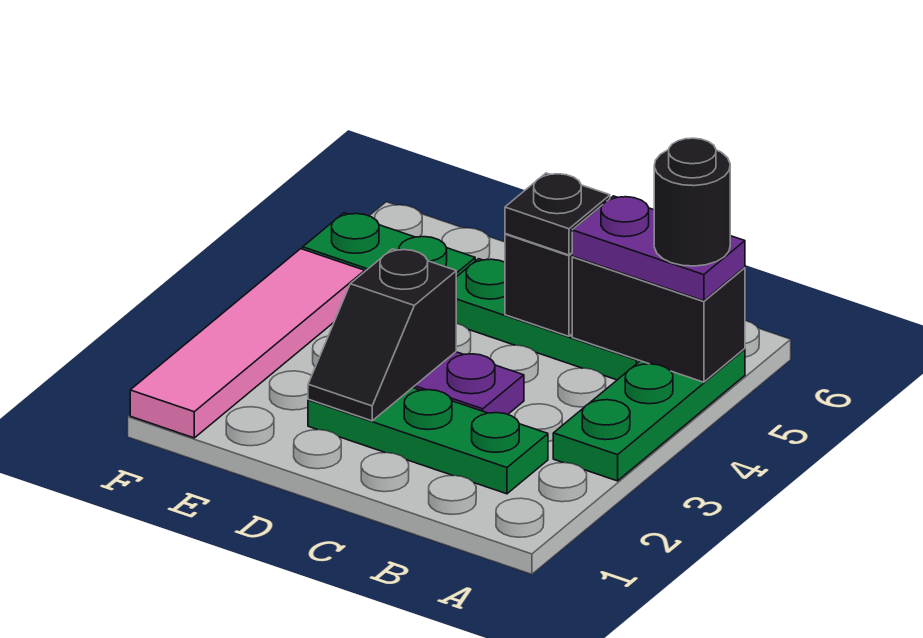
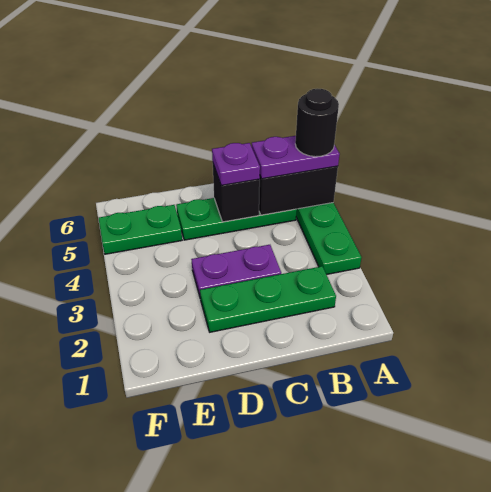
black plate C5 level 3 -> purple plate C5 level 3
black slope D2:D3 level 2 top 3 -> none
pink tile F1:F4 level 1 -> none

